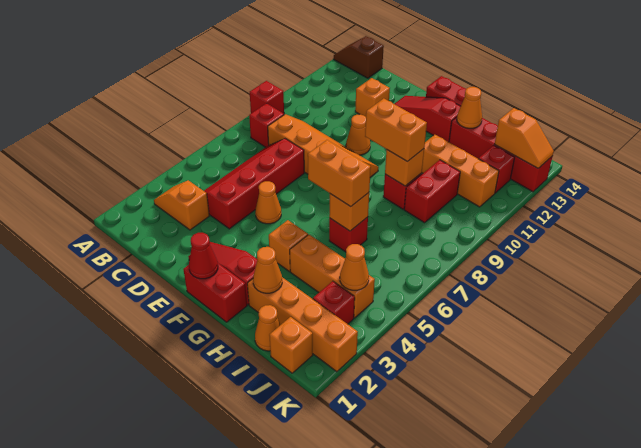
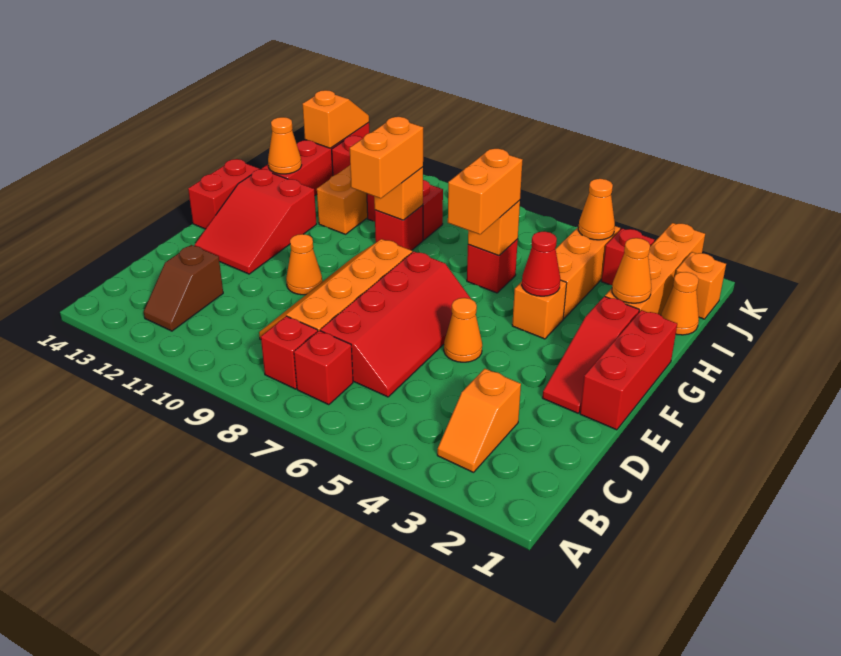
red brick A9 level 1 -> red brick B7 level 1
brown slope A14:B14 level 1 top B -> brown slope B12:C12 level 1 top C
red slope C4:D7 level 1 top D -> red slope C6:F7 level 1 top 7
orange brick D12 level 1 -> none
red slope E13:G13 level 1 top G -> red slope E12:G13 level 1 top G
red brick F1:G1 level 1 -> red brick E1:G1 level 1
red cone F1 level 2 -> red cone G4 level 2

